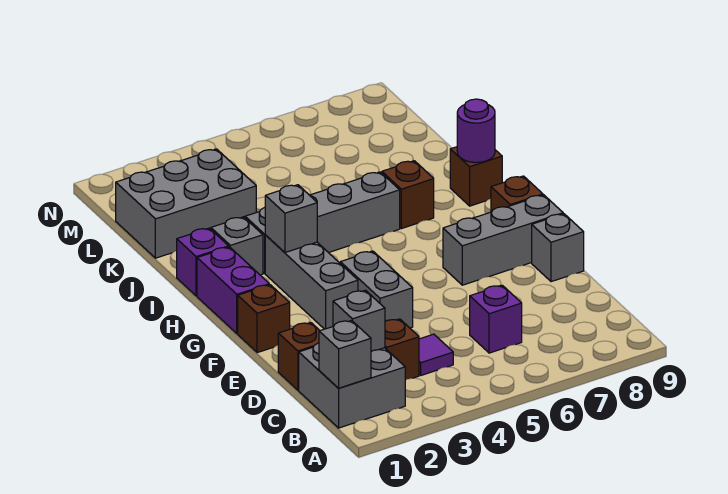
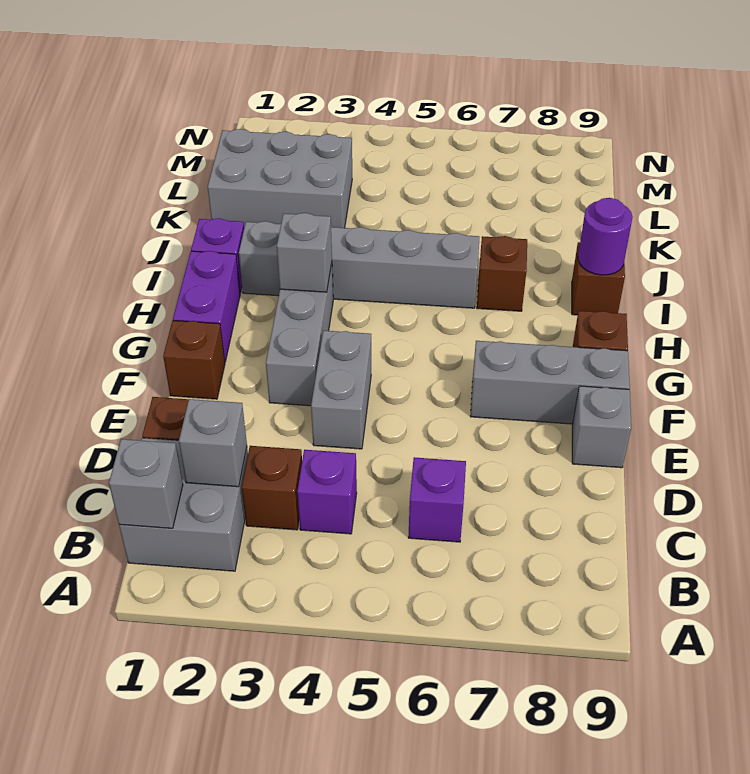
purple tile C4 level 1 -> purple brick C4 level 1

